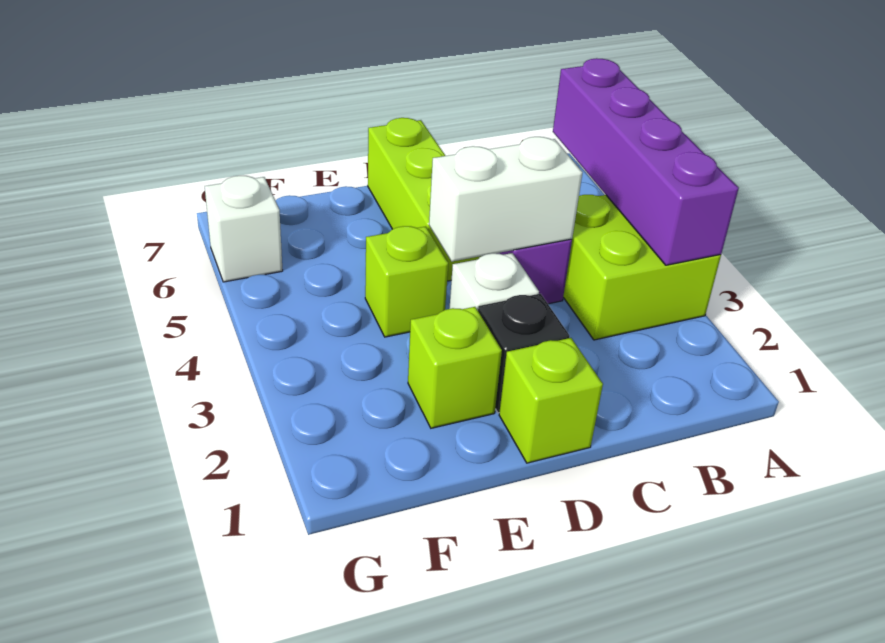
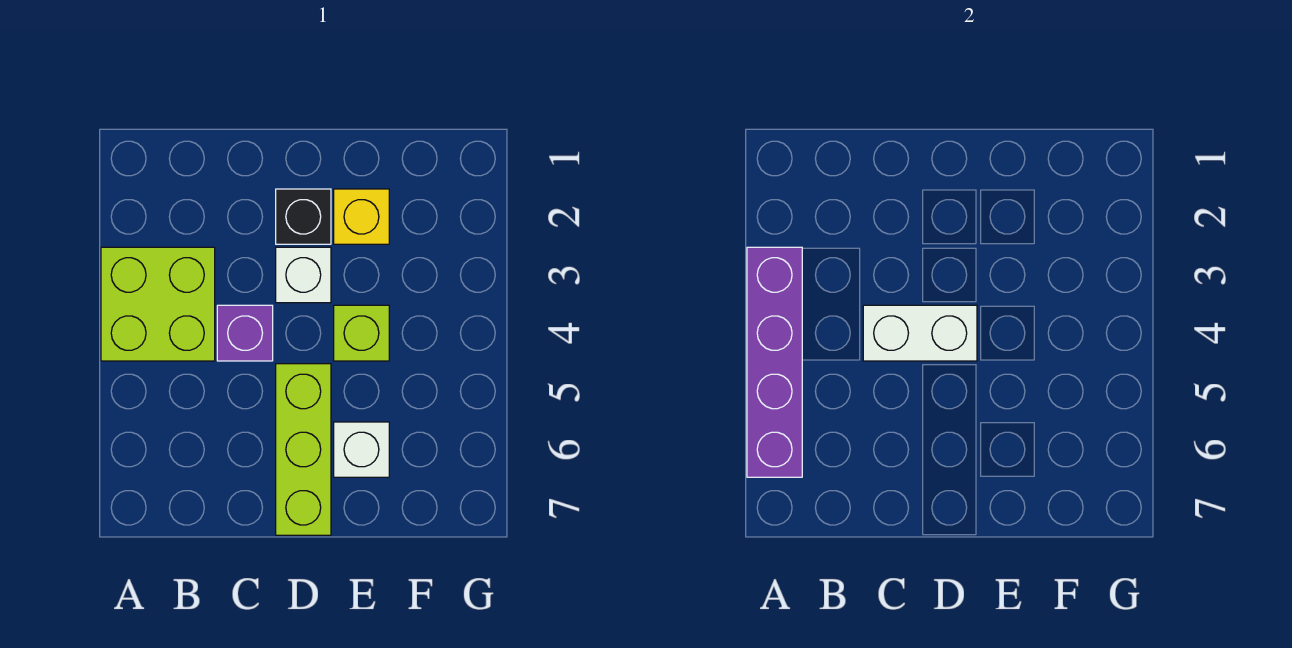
lime brick D1 level 1 -> none
lime brick E2 level 1 -> yellow brick E2 level 1
white brick G6 level 1 -> white brick E6 level 1

